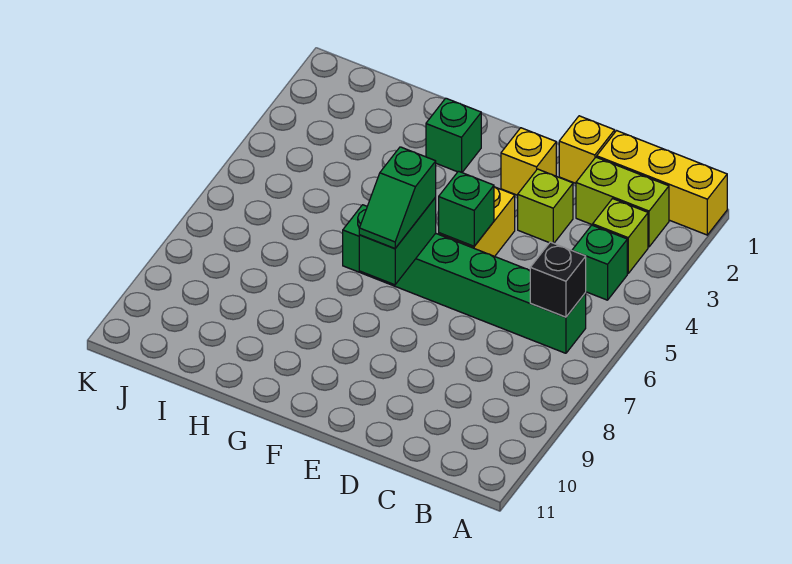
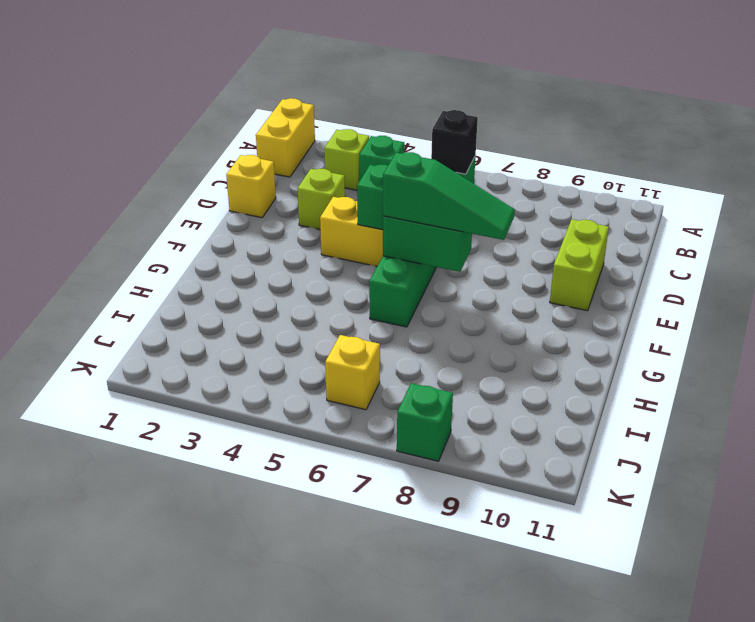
yellow brick A1:C1 level 1 -> yellow brick A1:B1 level 1
lime brick B2:C2 level 1 -> lime brick D10:E10 level 1
yellow brick E2 level 1 -> yellow brick J6 level 1
green slope F6:F7 level 3 top 6 -> green slope F6:F8 level 3 top 6
green brick G2 level 1 -> green brick K8 level 1

